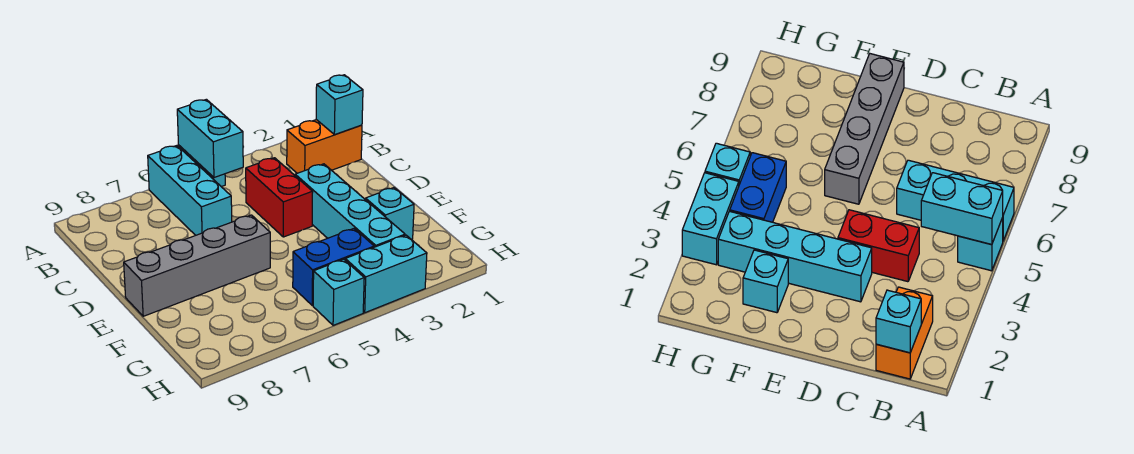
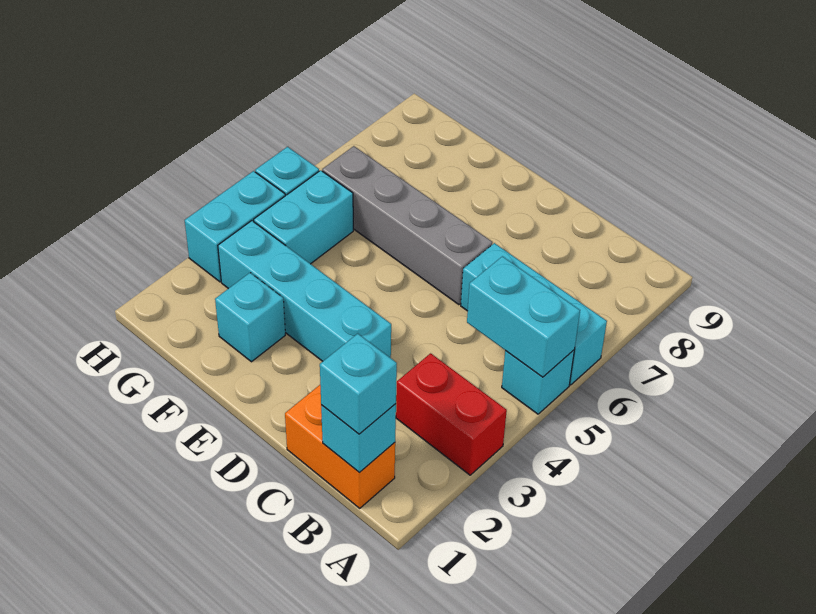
orange brick B1:B2 level 1 -> orange brick B1:C1 level 1
none -> cyan brick B1 level 3
red brick C4:D4 level 1 -> red brick A3:B3 level 1
grey brick E6:E9 level 1 -> grey brick D6:G6 level 1
blue brick G4:G5 level 1 -> cyan brick G4:G5 level 1

